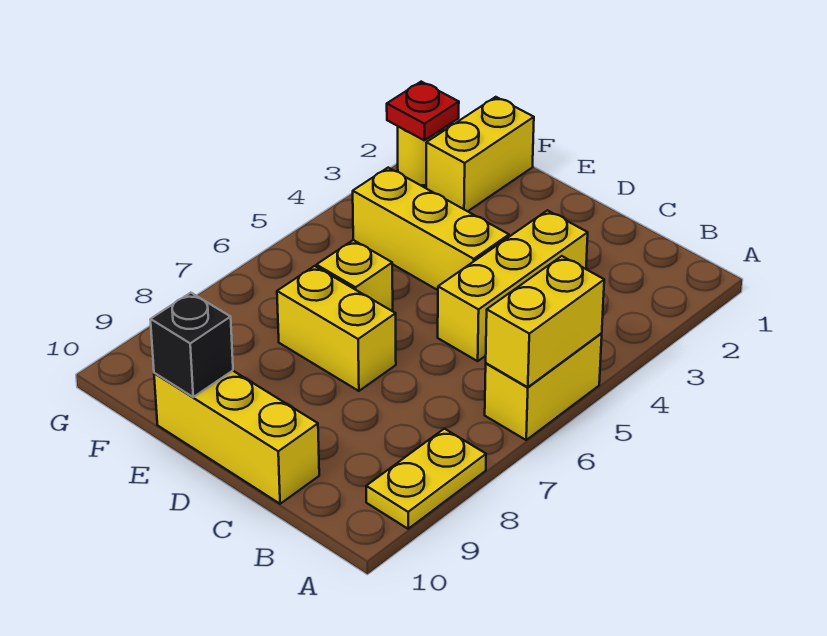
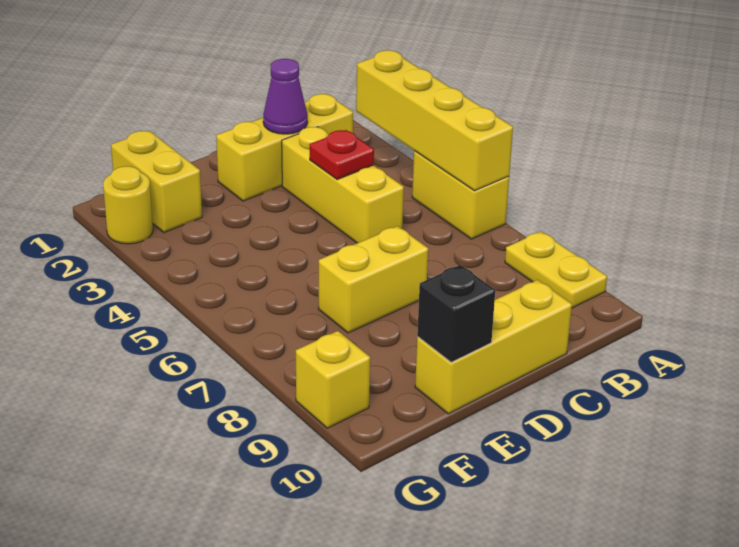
yellow brick A5:A6 level 2 -> yellow brick A3:A6 level 2
none -> purple cone C2 level 2
yellow brick D4:F4 level 1 -> yellow brick B2:D2 level 1
yellow brick E6 level 1 -> yellow brick G9 level 1
red plate G2 level 2 -> red plate C4 level 2

